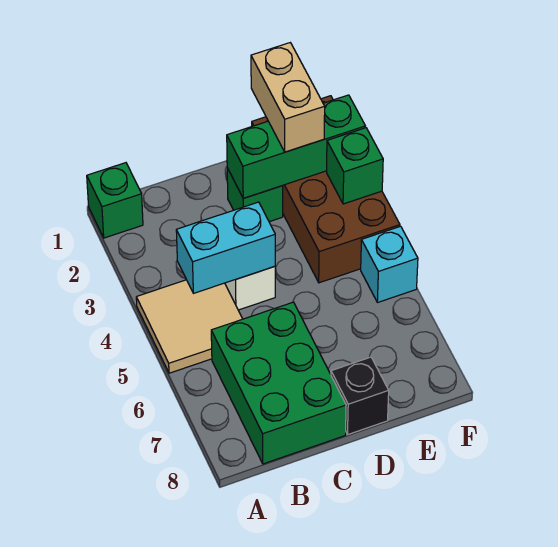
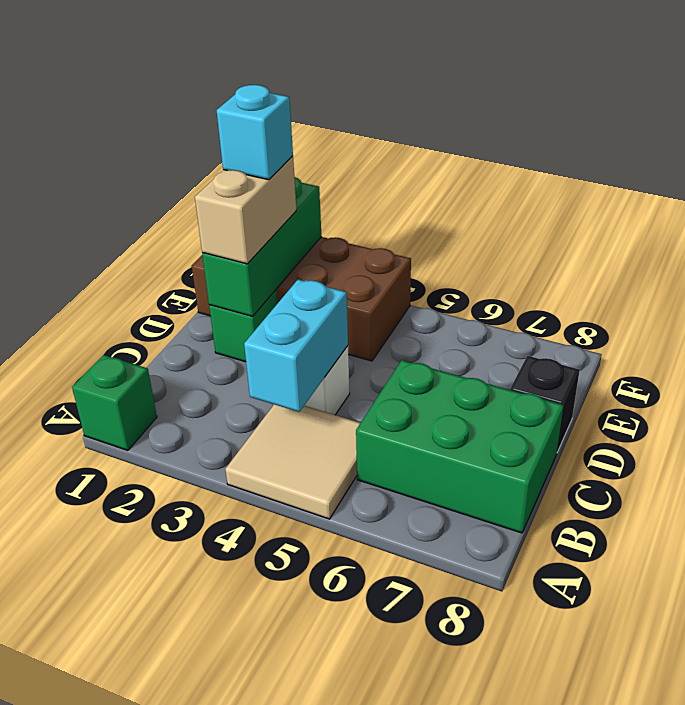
tan brick E1:E2 level 3 -> tan brick D2:E2 level 3
green brick F3 level 2 -> none
cyan brick F5 level 1 -> cyan brick E2 level 4

